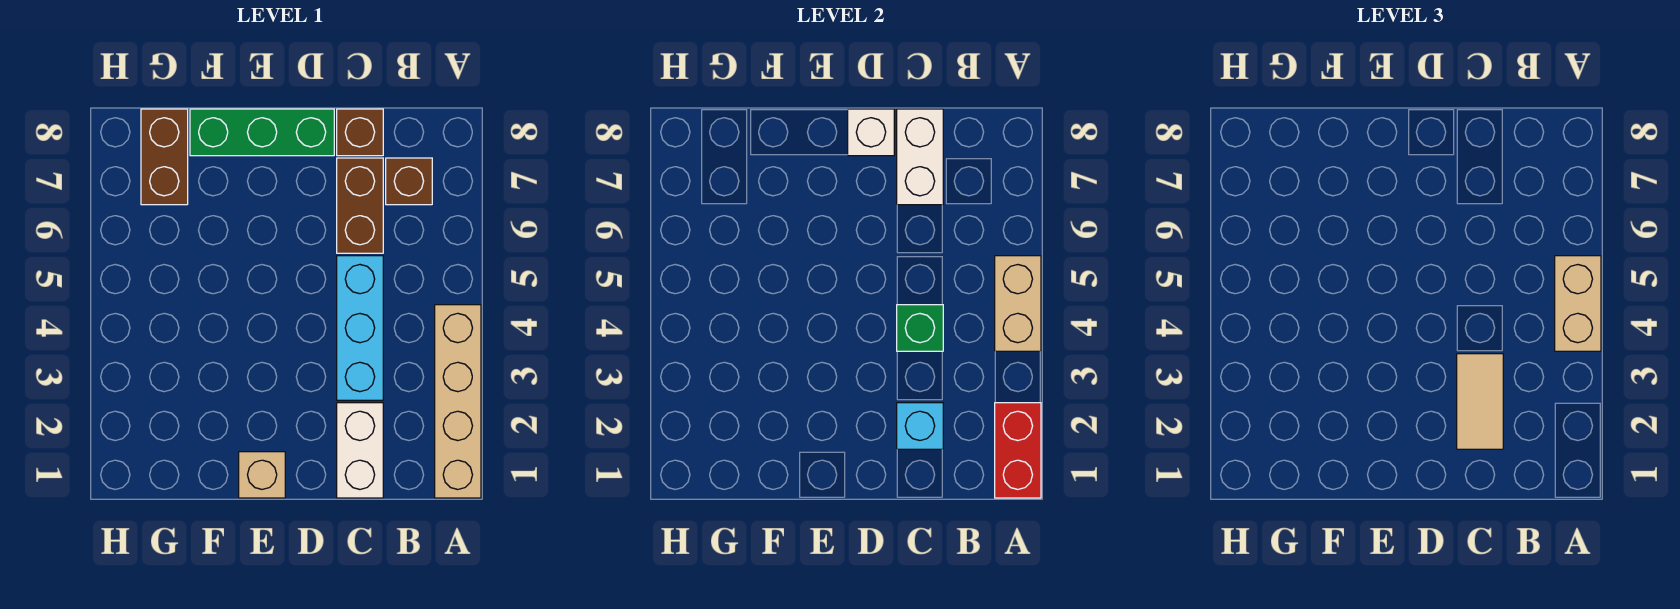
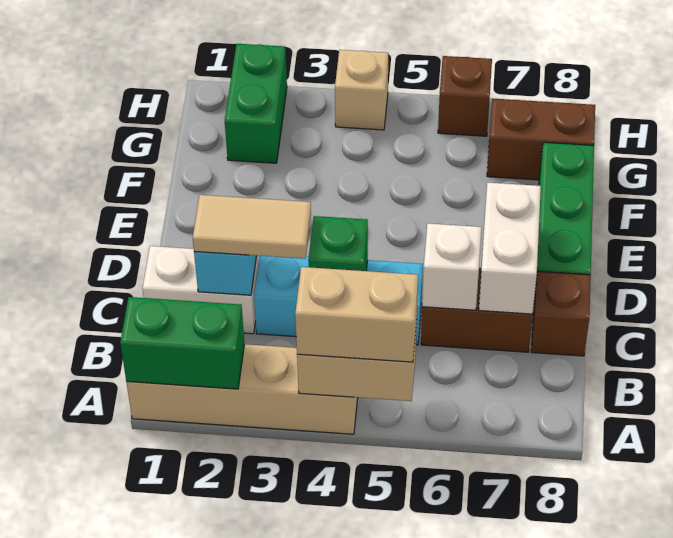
red brick A1:A2 level 2 -> green brick A1:A2 level 2
brown brick B7 level 1 -> brown brick H6 level 1
white brick C7:C8 level 2 -> white brick C7:D7 level 2
white brick D8 level 2 -> white brick C6 level 2
tan brick E1 level 1 -> tan brick H4 level 1
none -> green brick G2:H2 level 1

